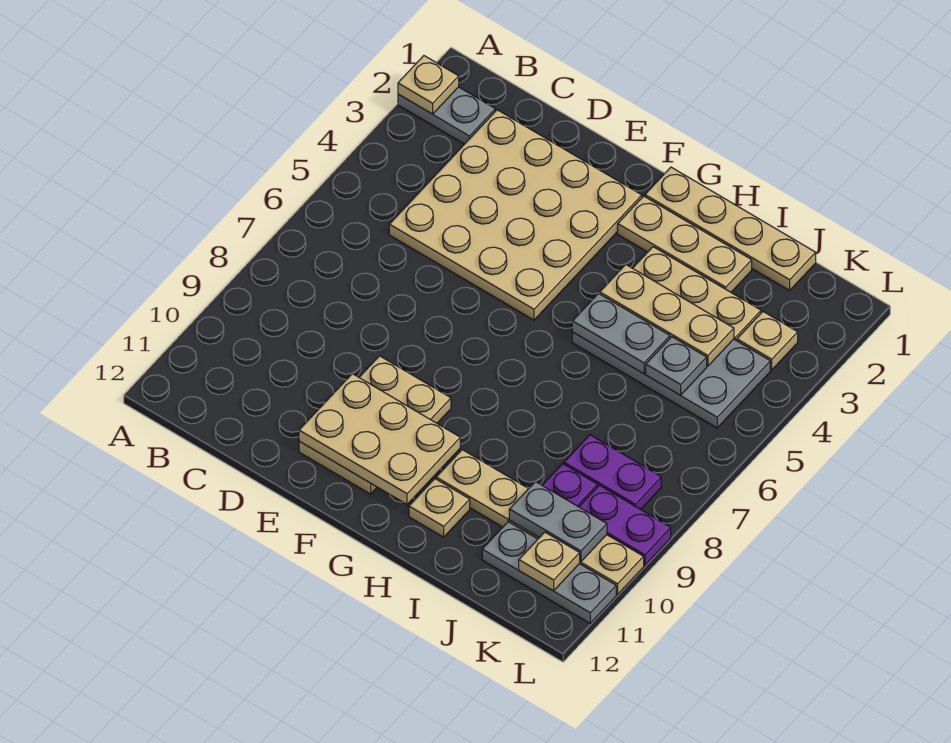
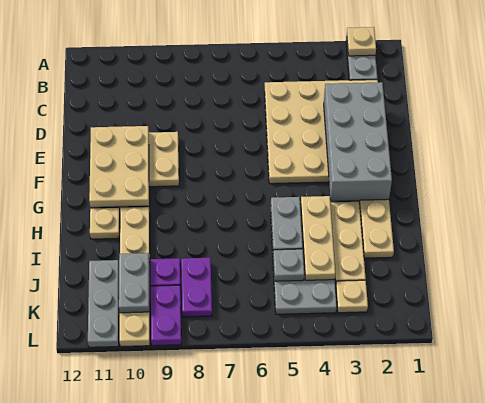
none -> grey brick D2:G3 level 2
tan plate G1:J1 level 1 -> none
tan plate K11 level 2 -> none

